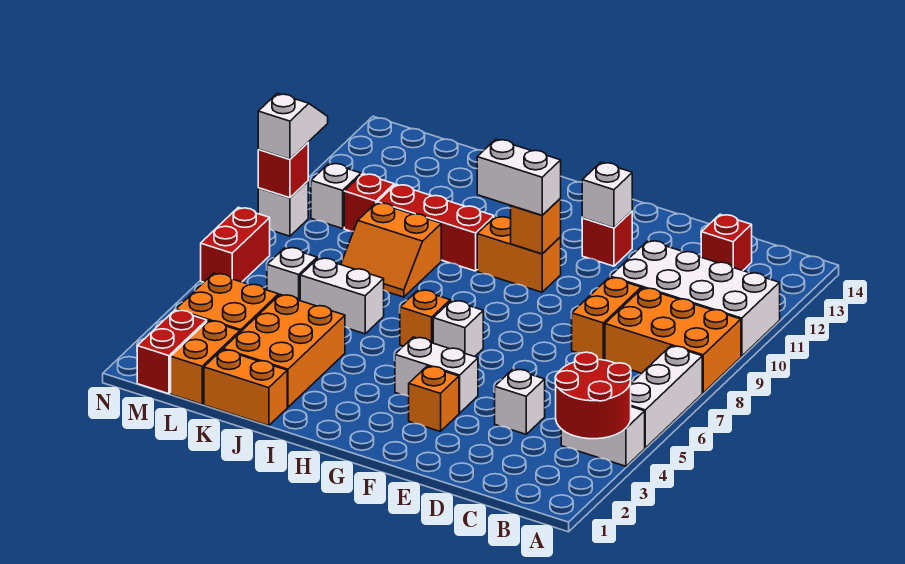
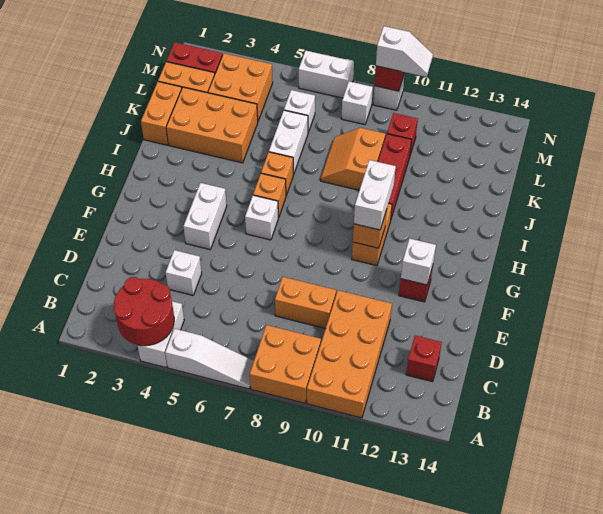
white brick A5:A7 level 1 -> white slope A5:A7 level 1 top 5
orange brick A8:C9 level 1 -> orange brick A8:B9 level 1
white brick A10:D11 level 1 -> orange brick A10:D11 level 1
orange brick F3 level 1 -> orange brick I6 level 1
white brick M10 level 1 -> white brick M8 level 1
red brick N6:N7 level 1 -> white brick N6:N7 level 1

